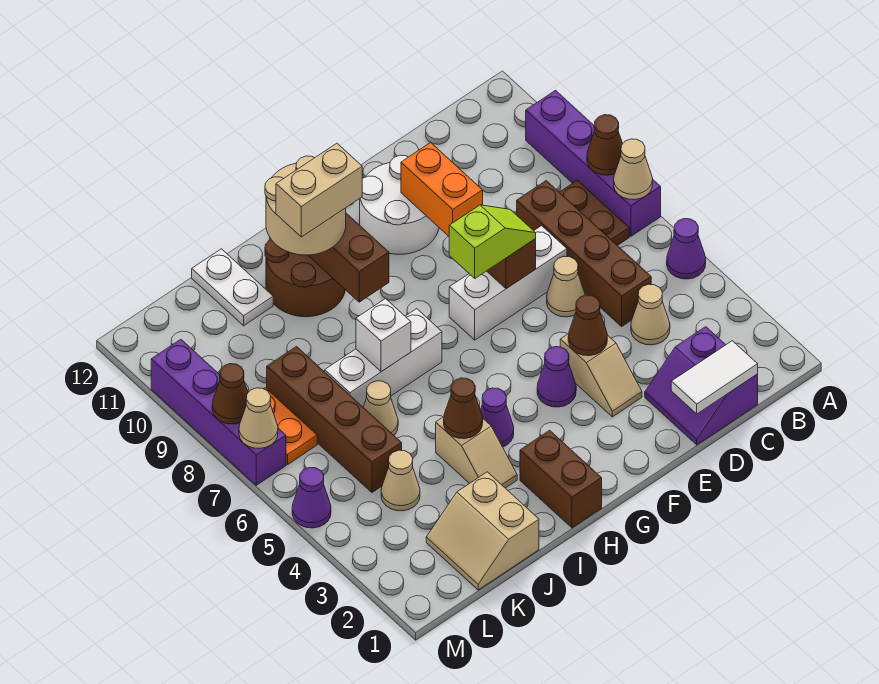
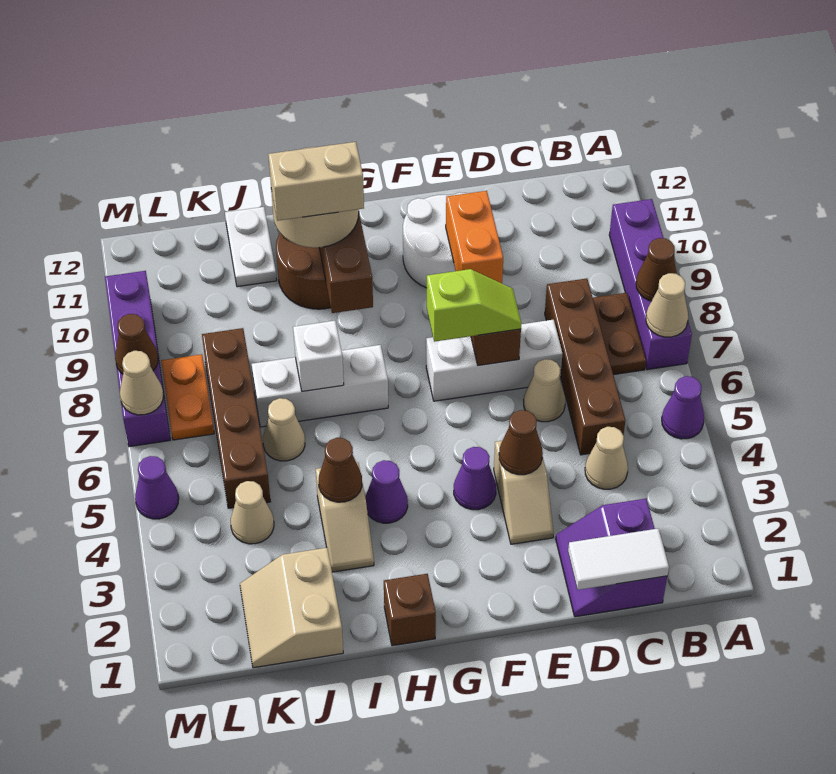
brown brick H1:H2 level 1 -> brown brick H1 level 1

